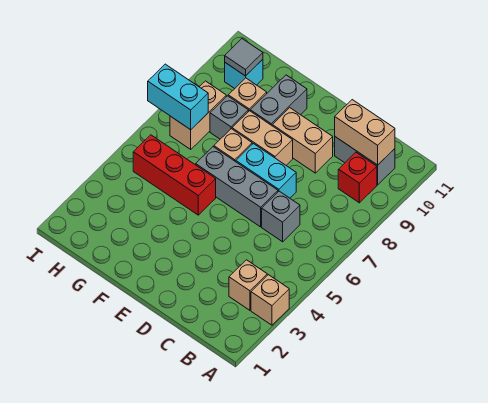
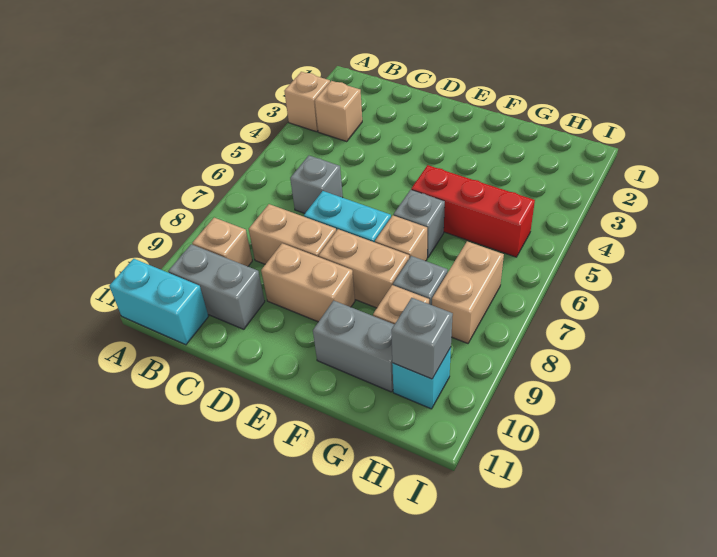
red brick B9 level 1 -> tan brick B9 level 1
tan brick B10:C10 level 2 -> tan brick C8:D8 level 1
grey brick D6:F6 level 1 -> grey brick F6 level 1
grey brick F9:F10 level 1 -> grey brick F10:G10 level 1
cyan brick H7:I7 level 2 -> cyan brick A11:B11 level 1
grey tile H10 level 2 -> grey brick H10 level 2

